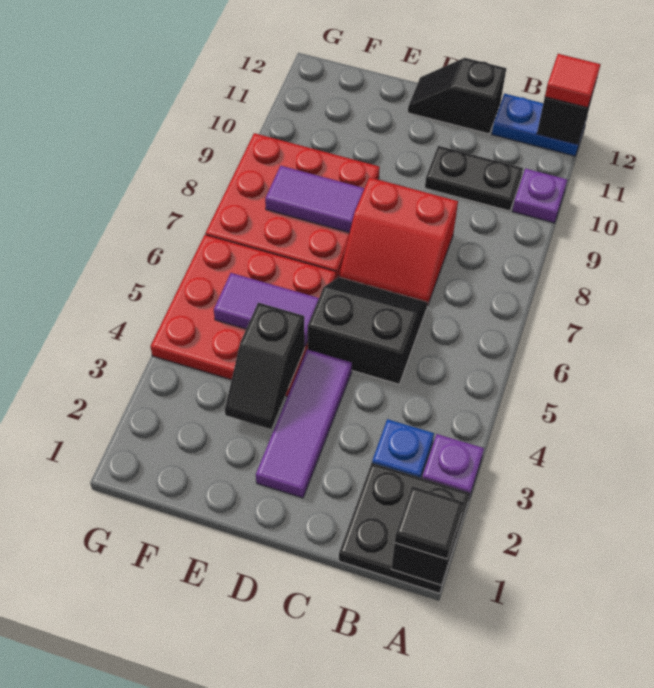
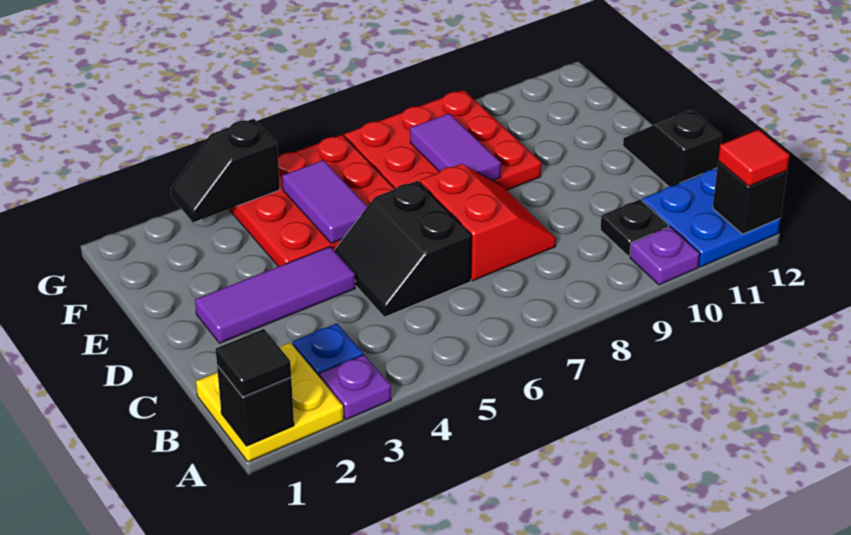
black plate A1:B2 level 1 -> yellow plate A1:B2 level 1
blue plate A12:B12 level 1 -> blue plate A11:B12 level 1
black plate B10:C10 level 1 -> black plate B10 level 1
black slope C5:D6 level 1 top 5 -> black slope C5:D6 level 1 top 6
red slope C7:D8 level 1 top 8 -> red slope C7:D8 level 1 top 7
black slope E3:E4 level 2 top 4 -> black slope G3:G4 level 2 top 4

